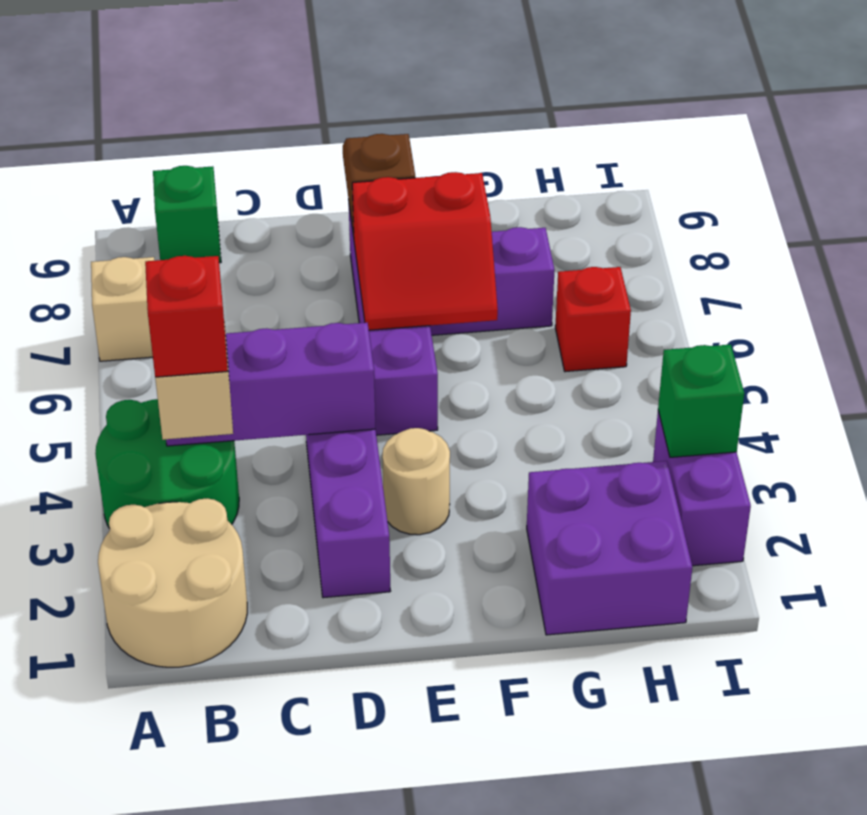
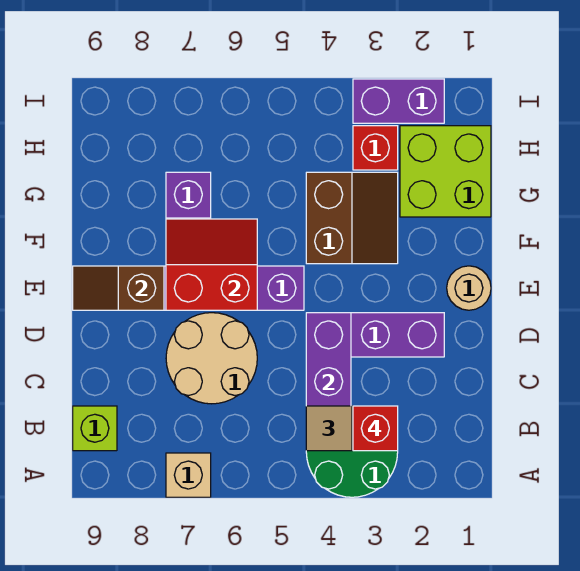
tan round brick A1:B2 level 1 -> tan round brick C6:D7 level 1
green brick B9 level 1 -> lime brick B9 level 1
tan round brick E3 level 1 -> tan round brick E1 level 1
red slope E6:F7 level 2 top 7 -> red slope E6:F7 level 2 top E
none -> brown slope F3:G4 level 1 top 4
purple brick G1:H2 level 1 -> lime brick G1:H2 level 1
red brick H6 level 1 -> red brick H3 level 1
green brick I3 level 2 -> none

